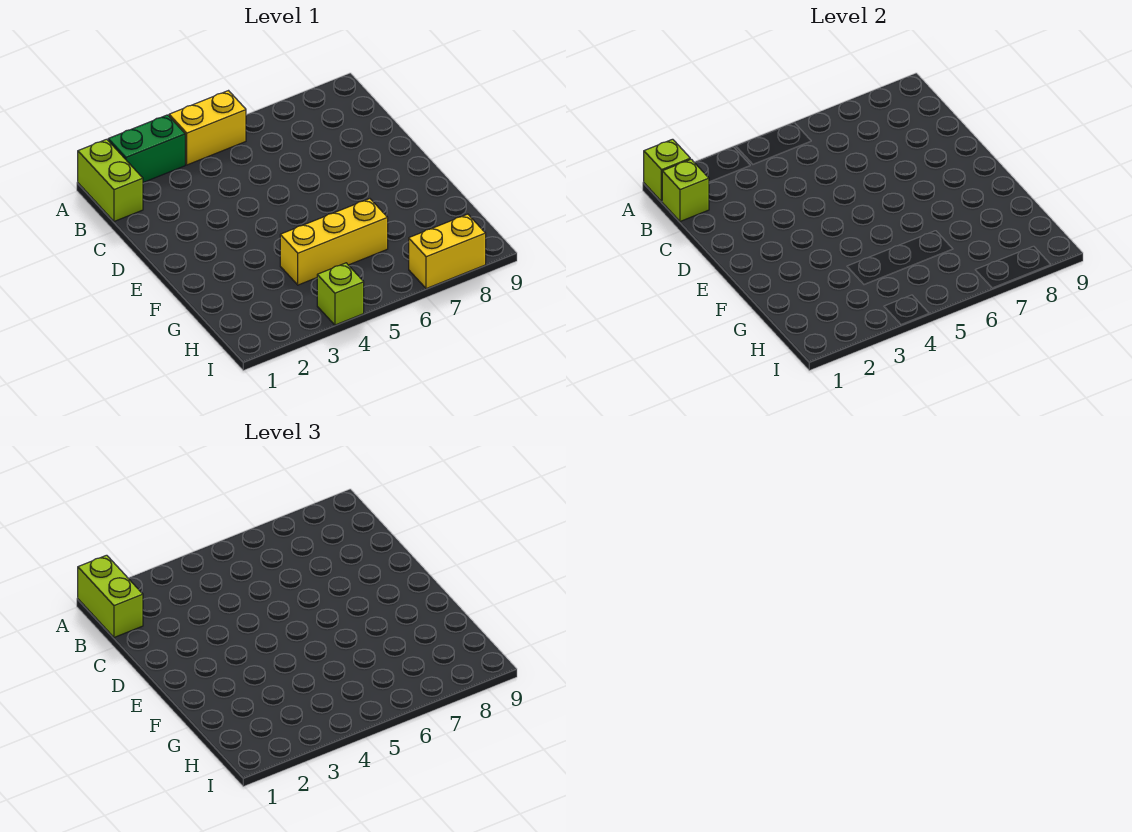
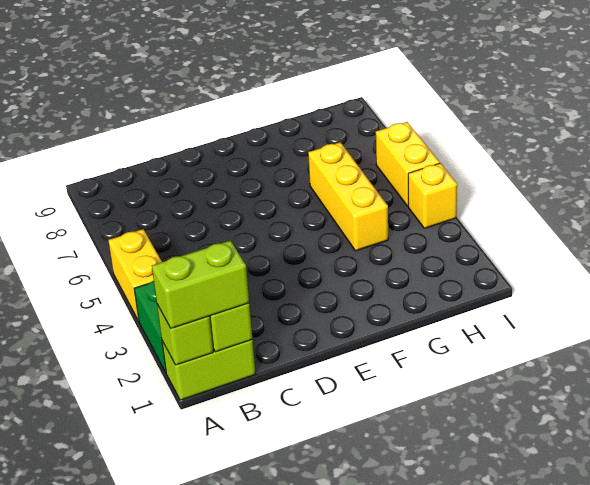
lime brick I4 level 1 -> yellow brick I4 level 1
yellow brick I7:I8 level 1 -> yellow brick I5:I6 level 1

